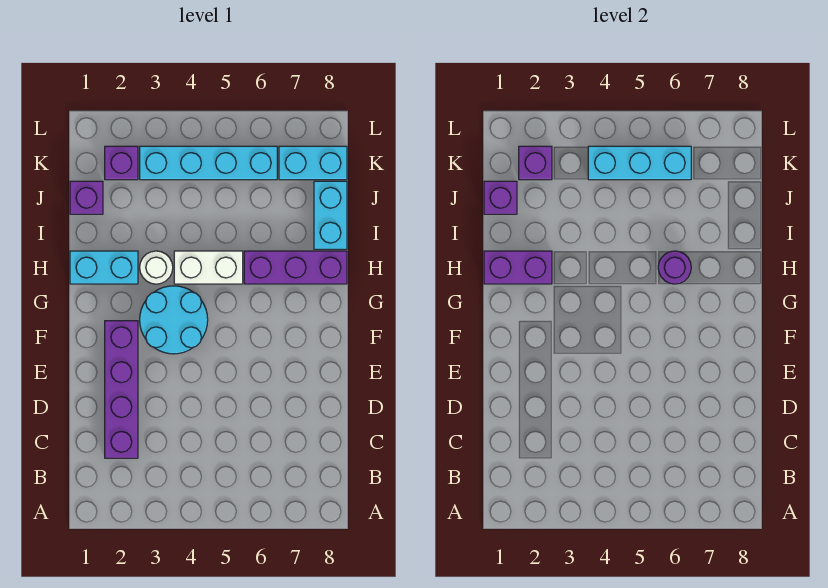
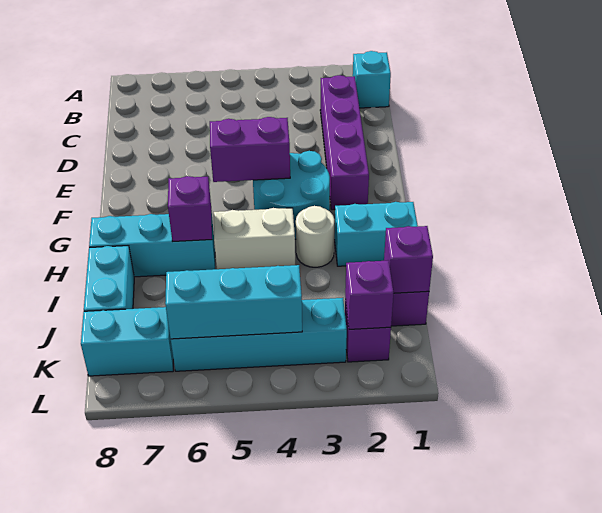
none -> cyan brick B1 level 1
purple brick H1:H2 level 2 -> purple brick F4:F5 level 2
purple brick H6:H8 level 1 -> cyan brick H6:H8 level 1
purple round brick H6 level 2 -> purple brick H6 level 2

